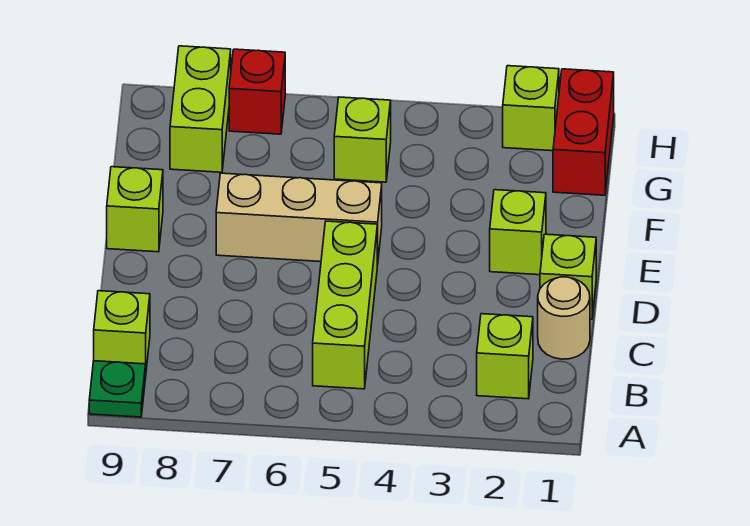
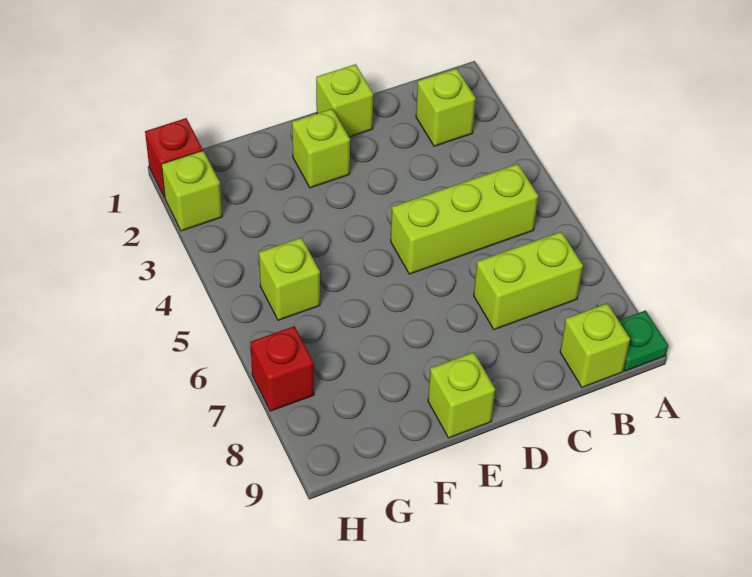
tan round brick C1 level 1 -> none
tan brick E5:E7 level 1 -> none
red brick G1:H1 level 1 -> red brick H1 level 1
lime brick G8:H8 level 1 -> lime brick B7:C7 level 1

